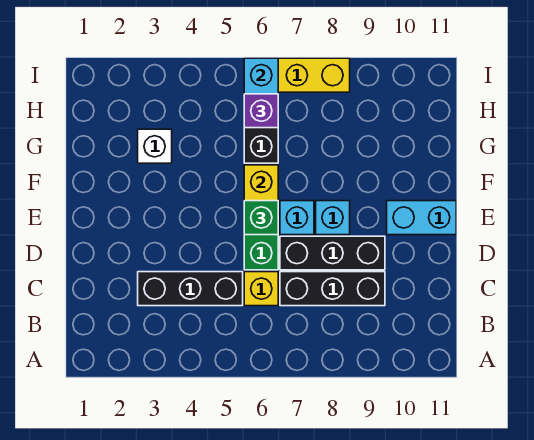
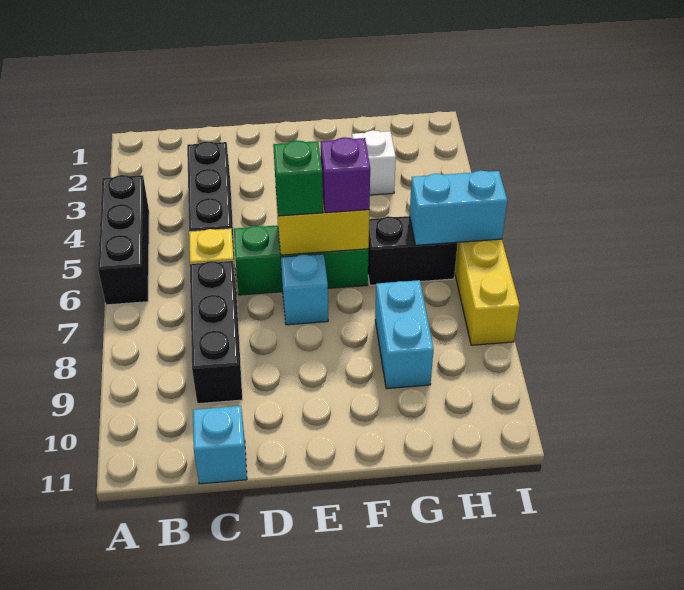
black brick D7:D9 level 1 -> black brick A4:A6 level 1
cyan brick E8 level 1 -> cyan brick C11 level 1
cyan brick E10:E11 level 1 -> cyan brick G8:G9 level 1
purple brick H6 level 3 -> purple brick F6 level 3

